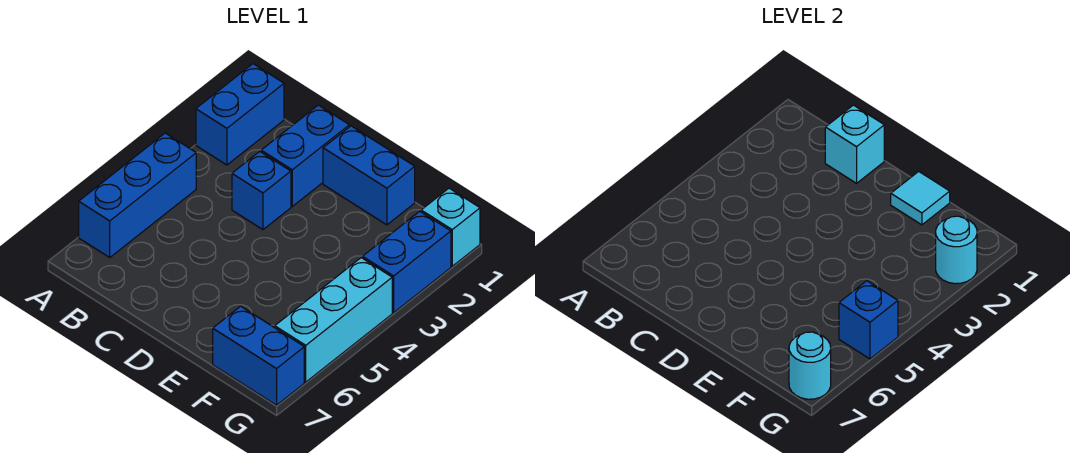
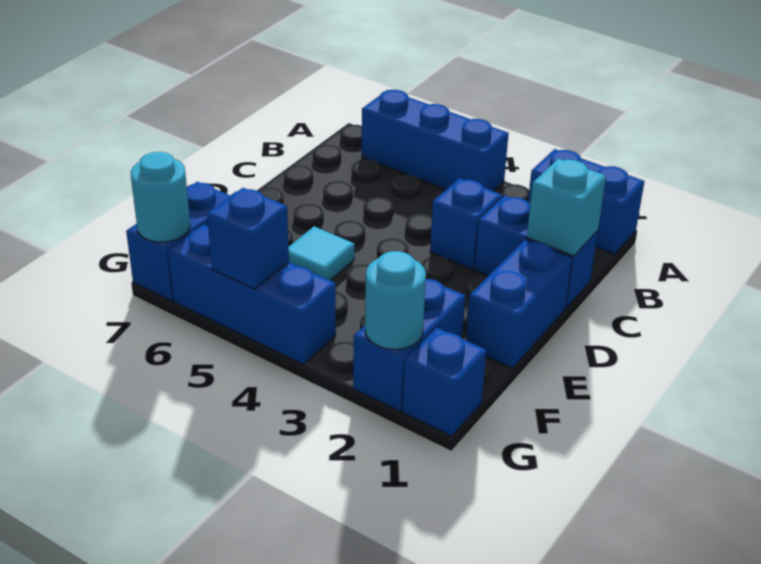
cyan tile E1 level 2 -> cyan tile E5 level 1
cyan brick G1 level 1 -> blue brick G1 level 1
blue brick G2:G3 level 1 -> blue brick F2:G2 level 1
cyan brick G4:G6 level 1 -> blue brick G4:G6 level 1

